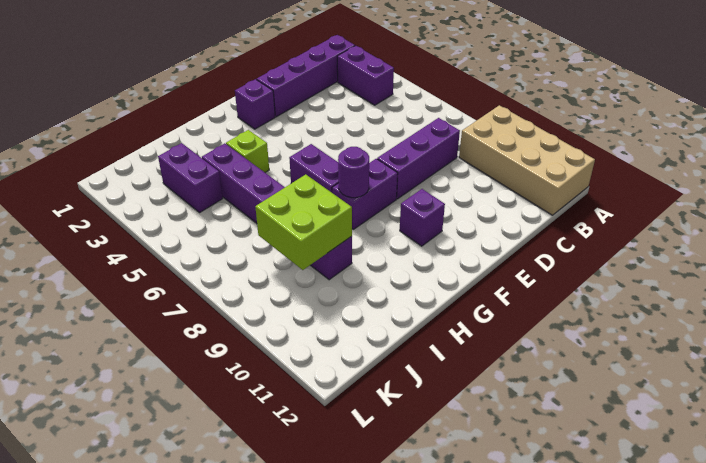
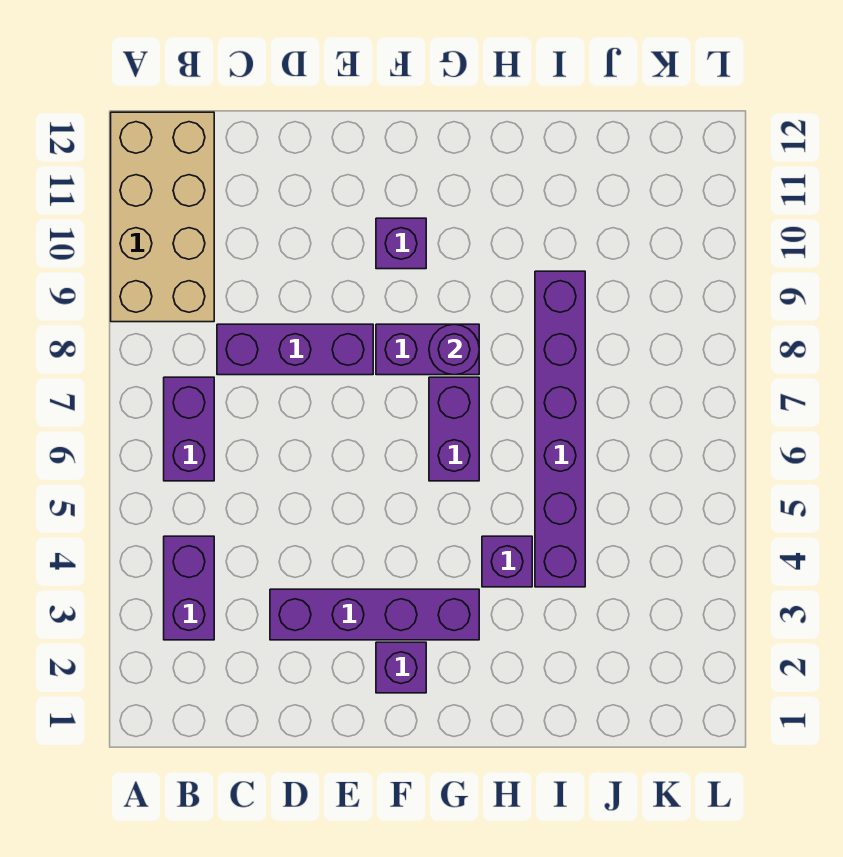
purple brick B2:E2 level 1 -> purple brick D3:G3 level 1
lime brick H4 level 1 -> purple brick H4 level 1
lime brick I8:J9 level 2 -> none
purple brick J3:J4 level 1 -> purple brick B6:B7 level 1

